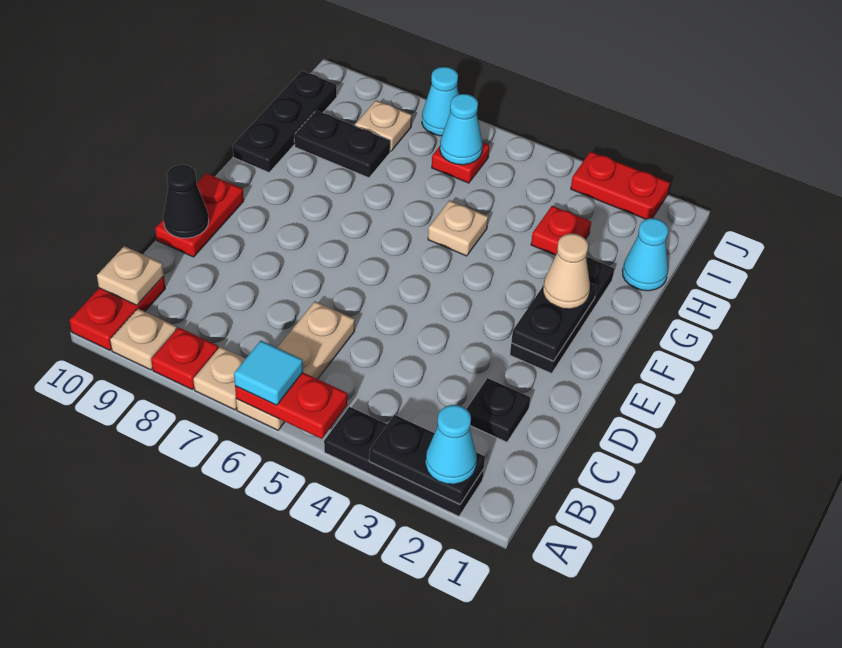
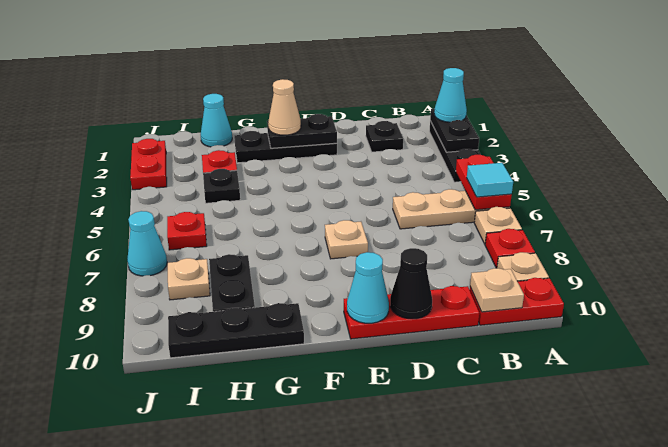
red plate D10:E10 level 1 -> red plate C10:E10 level 1
tan plate G5 level 1 -> tan plate E7 level 1
none -> black plate H4 level 1
cyan cone I6 level 2 -> cyan cone E10 level 2

